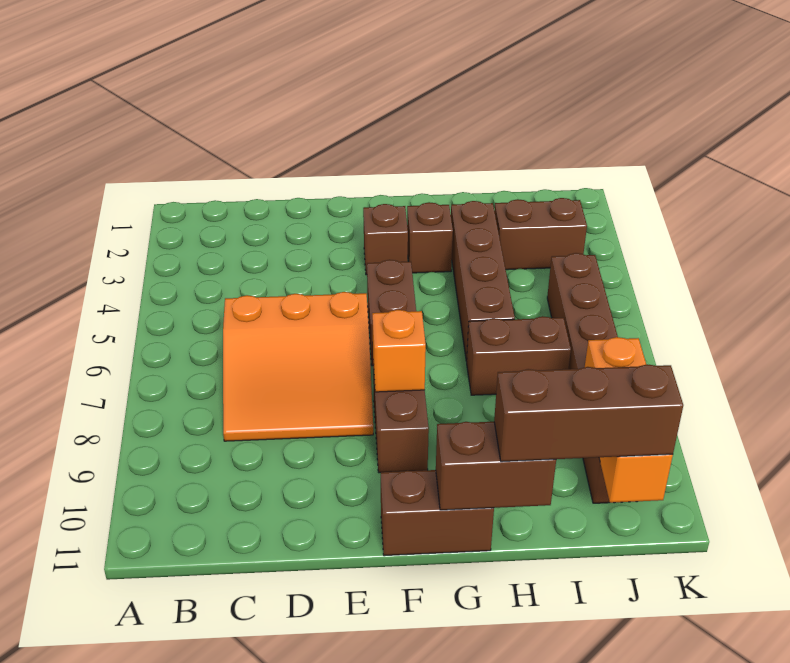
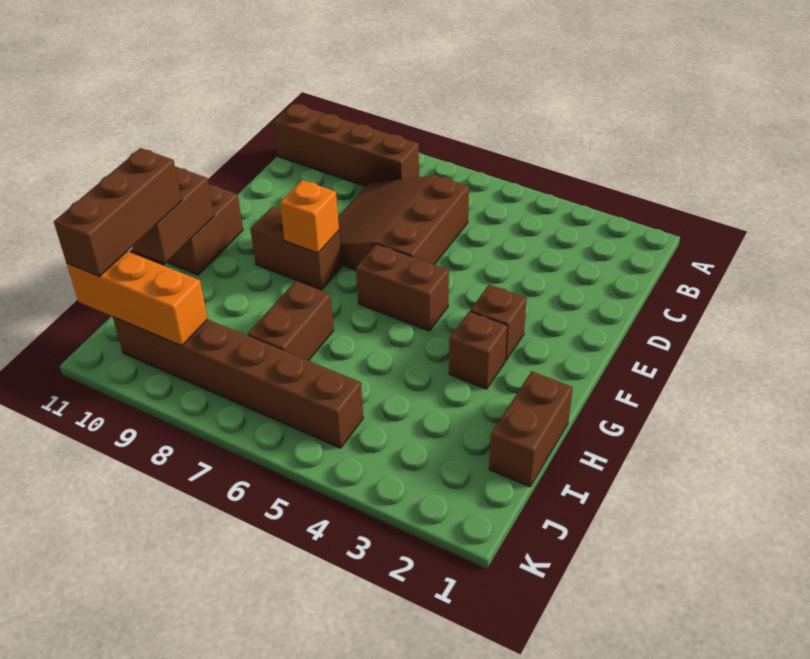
orange slope C6:E8 level 1 top 6 -> brown slope C6:E8 level 1 top 6
brown brick H3:H6 level 1 -> brown brick B8:B11 level 1
brown brick I3:J3 level 1 -> brown brick H1:I1 level 1

